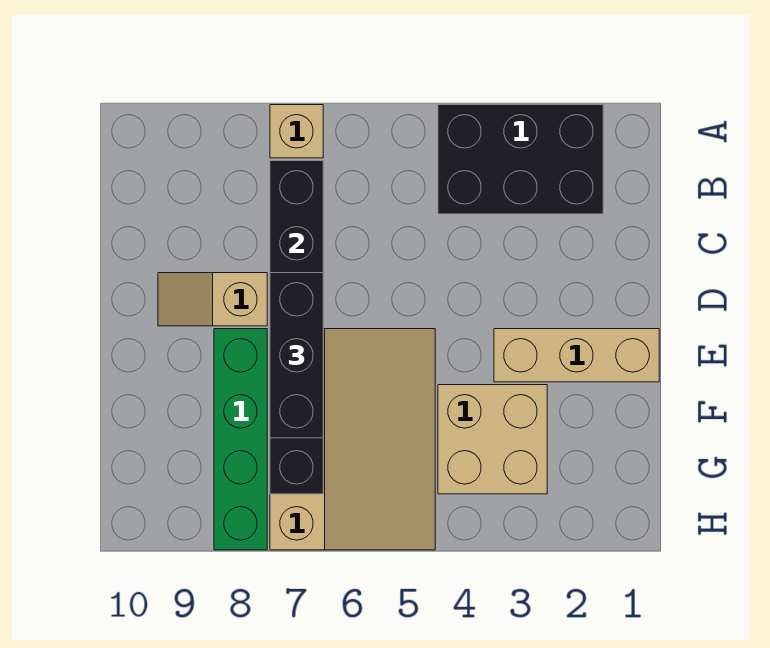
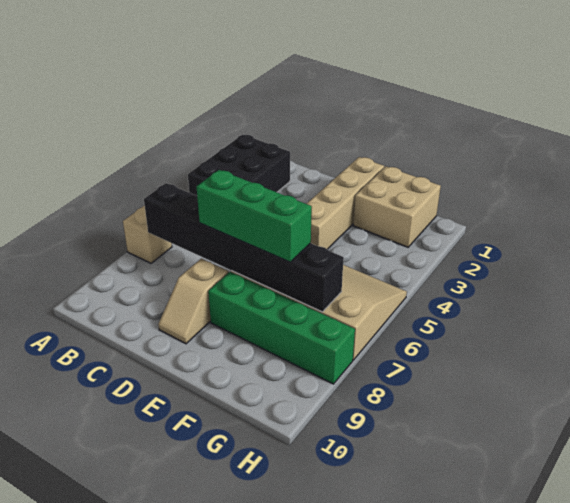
black brick D7:F7 level 3 -> green brick D7:F7 level 3
tan brick E1:E3 level 1 -> tan brick E1:E4 level 1
tan brick F3:G4 level 1 -> tan brick F1:G2 level 1

